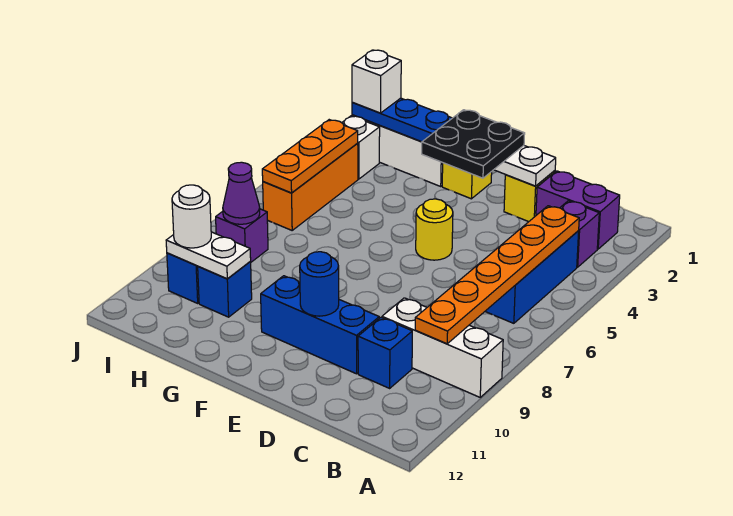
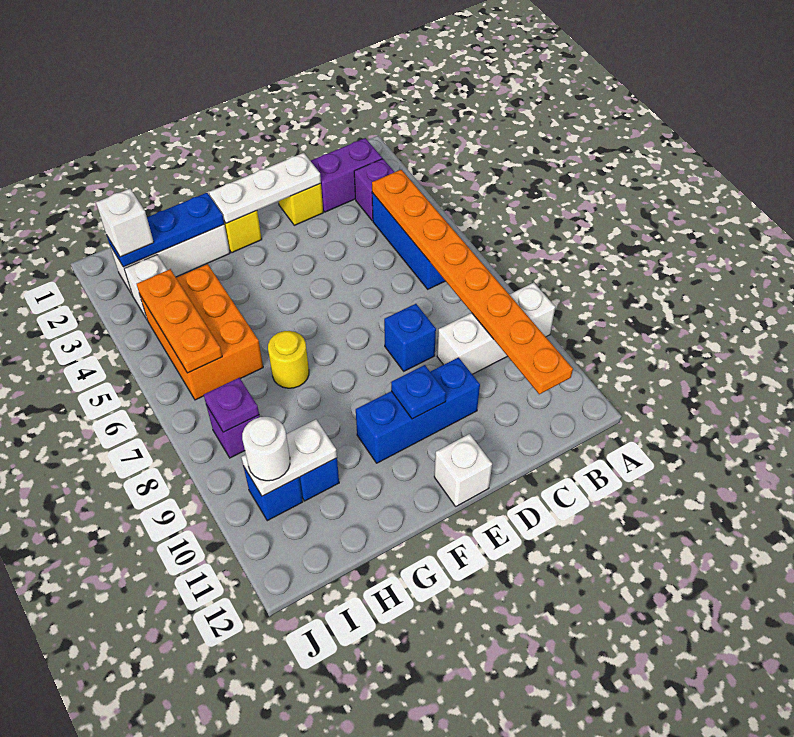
orange plate B4:B9 level 2 -> orange plate B4:B11 level 2
blue brick C10 level 1 -> blue brick D8 level 1
black plate E2:F3 level 3 -> none
yellow round brick E5 level 1 -> yellow round brick G7 level 1
blue round brick E10 level 2 -> blue plate E10 level 2
none -> white brick E12 level 1
orange brick I4:I6 level 1 -> orange brick H4:I6 level 1
purple cone I8 level 2 -> purple plate I8 level 2

